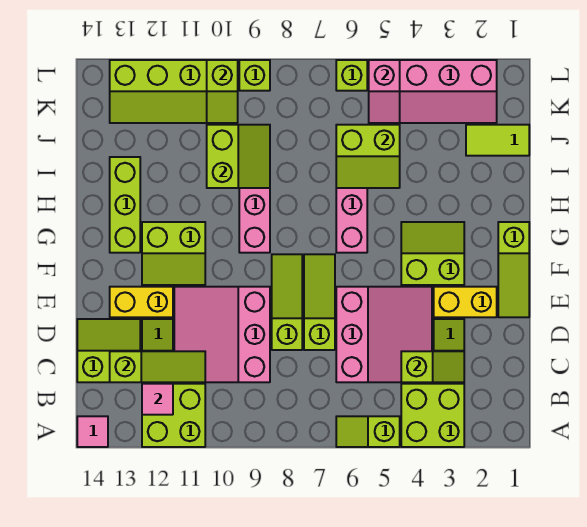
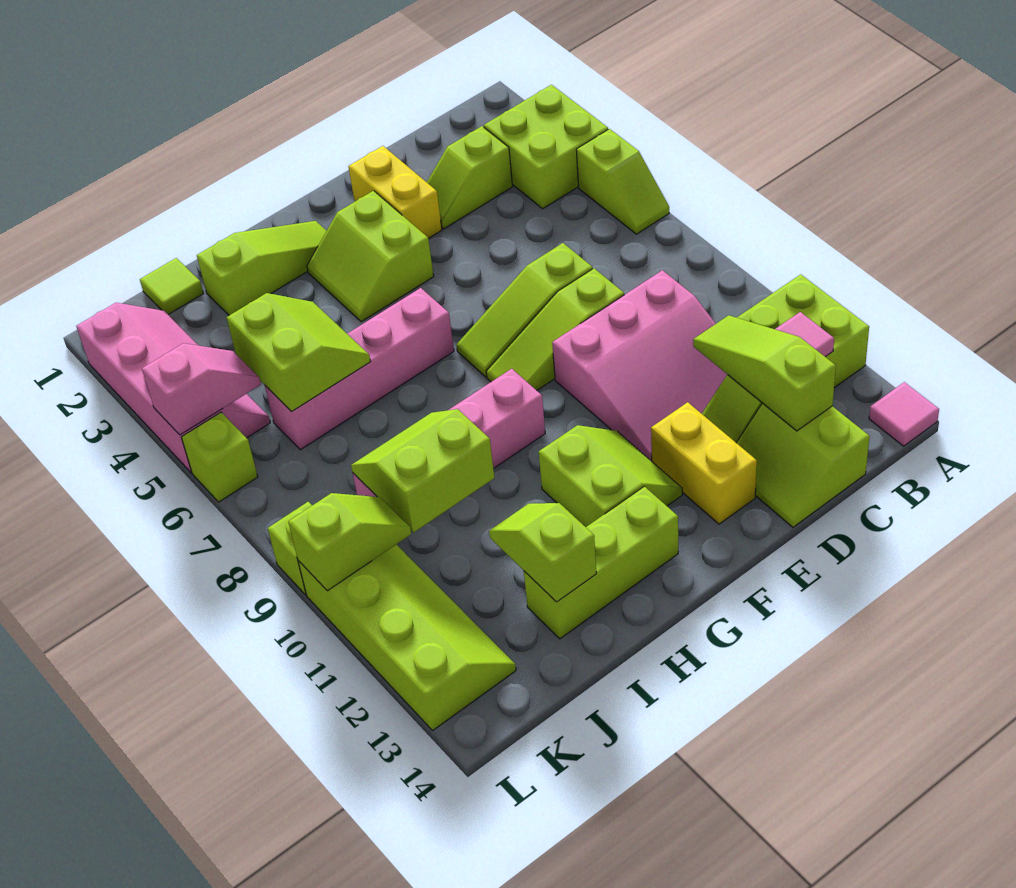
lime slope C3:C4 level 2 top 4 -> lime slope I12:I13 level 2 top 13
pink slope C4:E6 level 1 top 6 -> none
lime slope E1:G1 level 1 top G -> lime slope G2:I2 level 1 top I
lime tile J1:J2 level 1 -> lime tile J1 level 1

